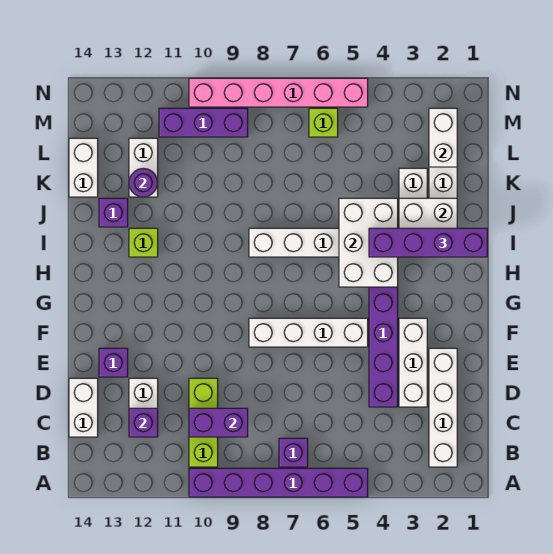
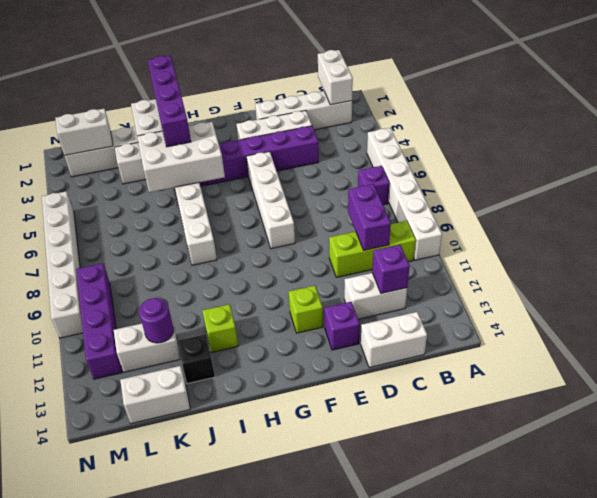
purple brick A5:A10 level 1 -> white brick A5:A10 level 1
none -> white brick B1:B2 level 2
purple brick J13 level 1 -> black brick J13 level 1
lime brick M6 level 1 -> lime brick F12 level 1
purple brick M9:M11 level 1 -> purple brick M9:M12 level 1
pink brick N5:N10 level 1 -> white brick N5:N10 level 1

